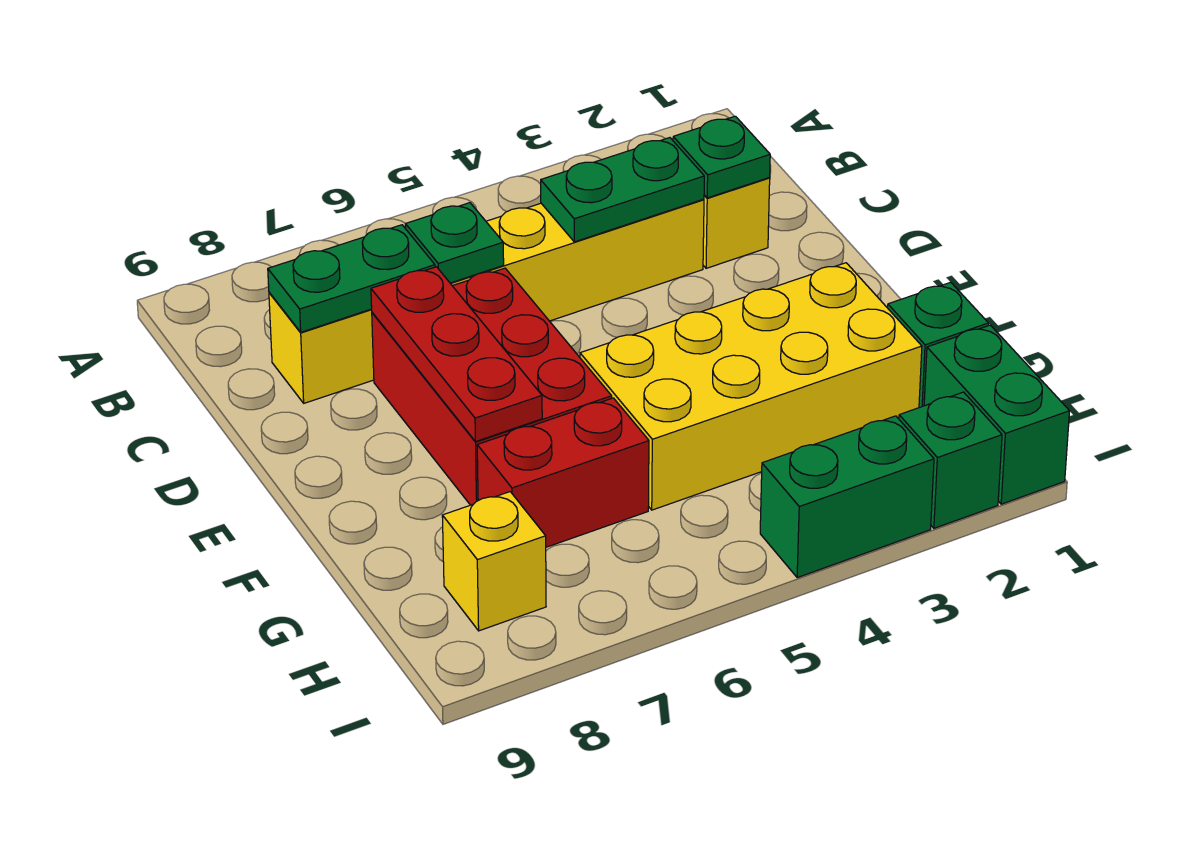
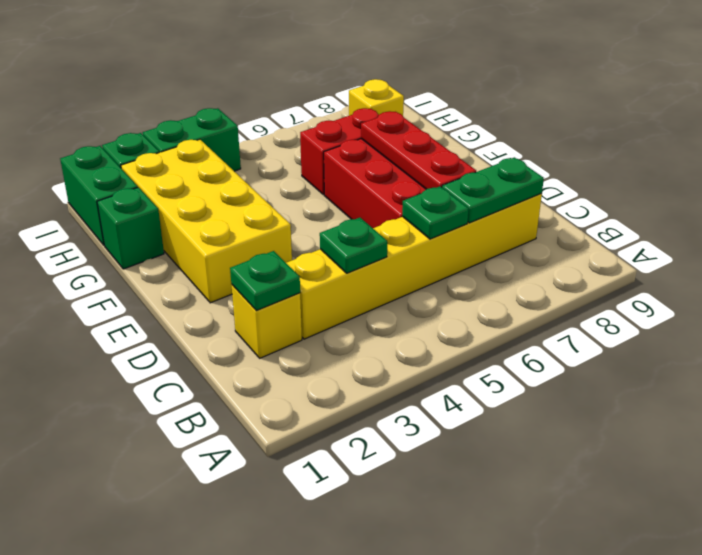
green plate C3:C4 level 2 -> green plate C4 level 2
yellow brick F2:G5 level 1 -> yellow brick E2:H3 level 1

